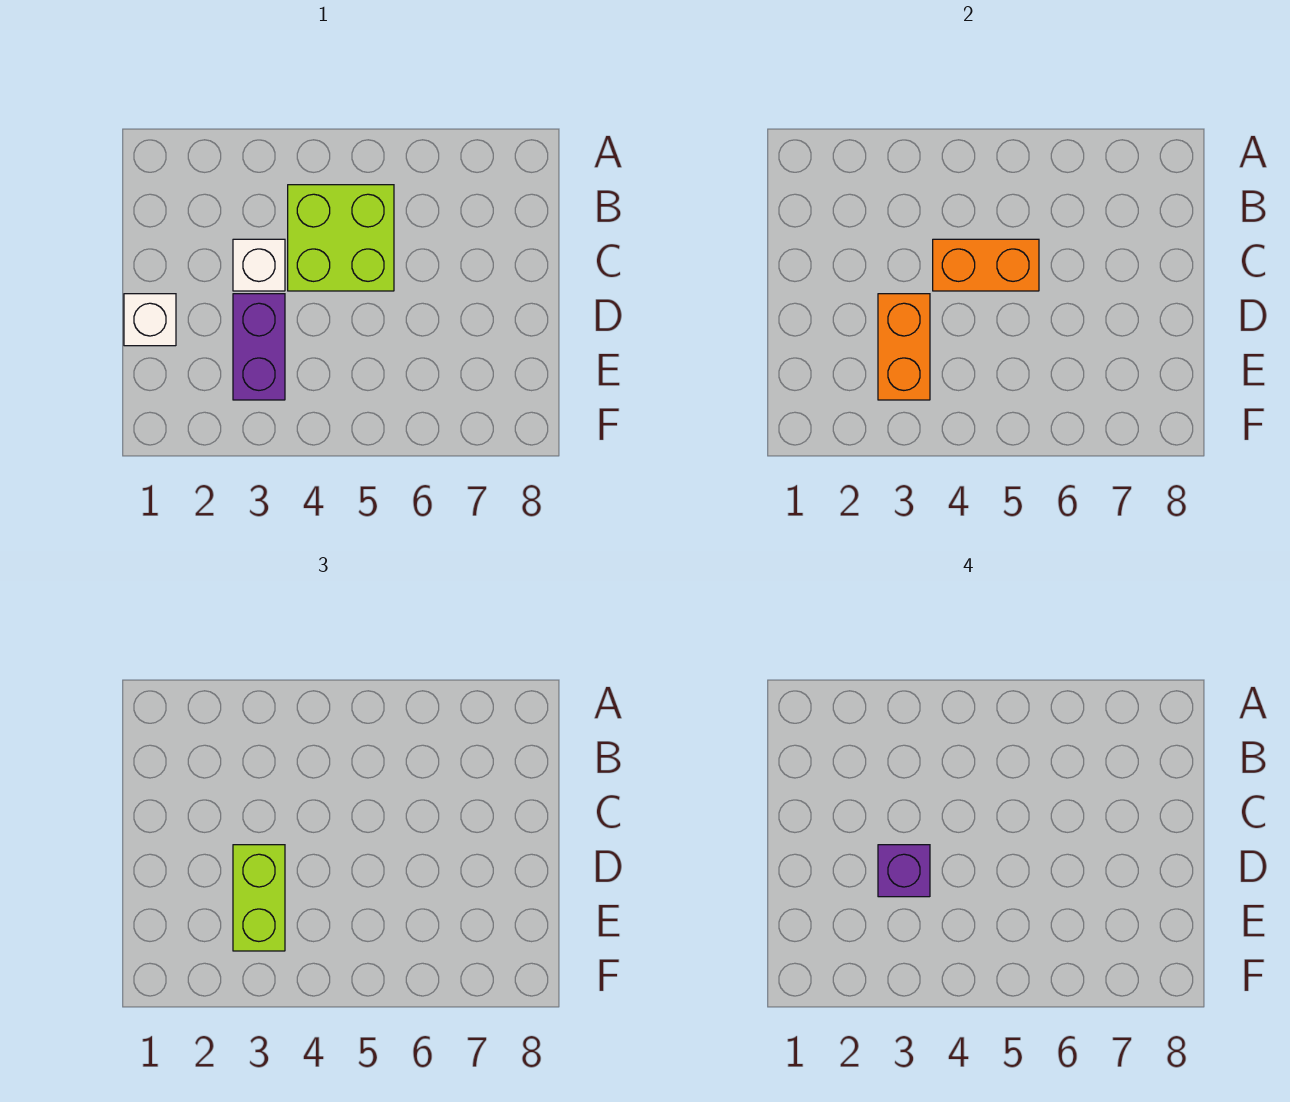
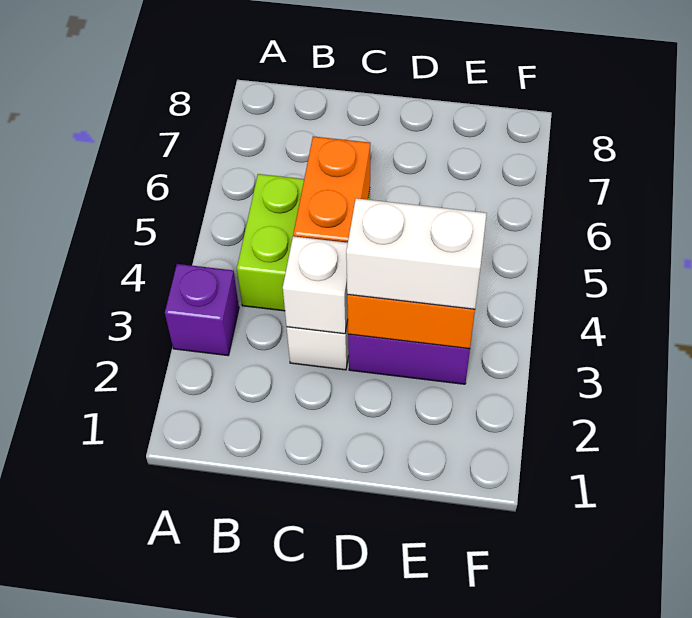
white brick D1 level 1 -> white brick C3 level 2
lime brick D3:E3 level 3 -> white brick D3:E3 level 3
purple brick D3 level 4 -> purple brick A3 level 1

